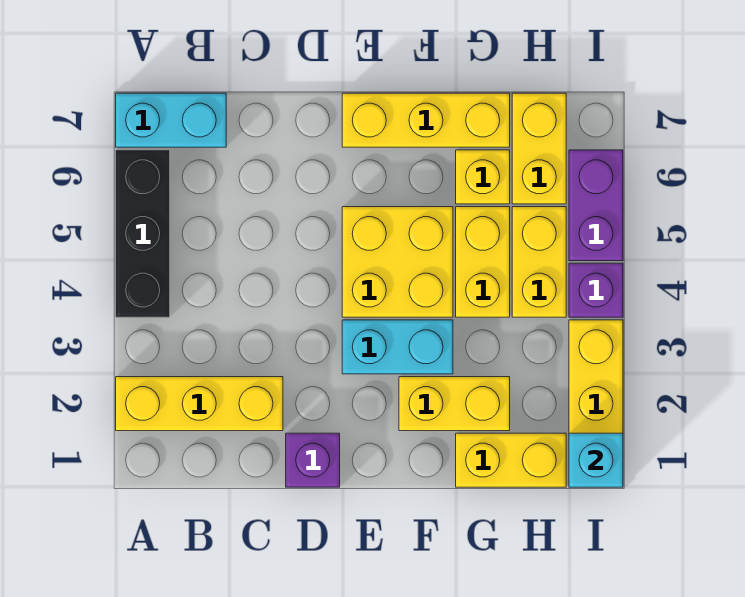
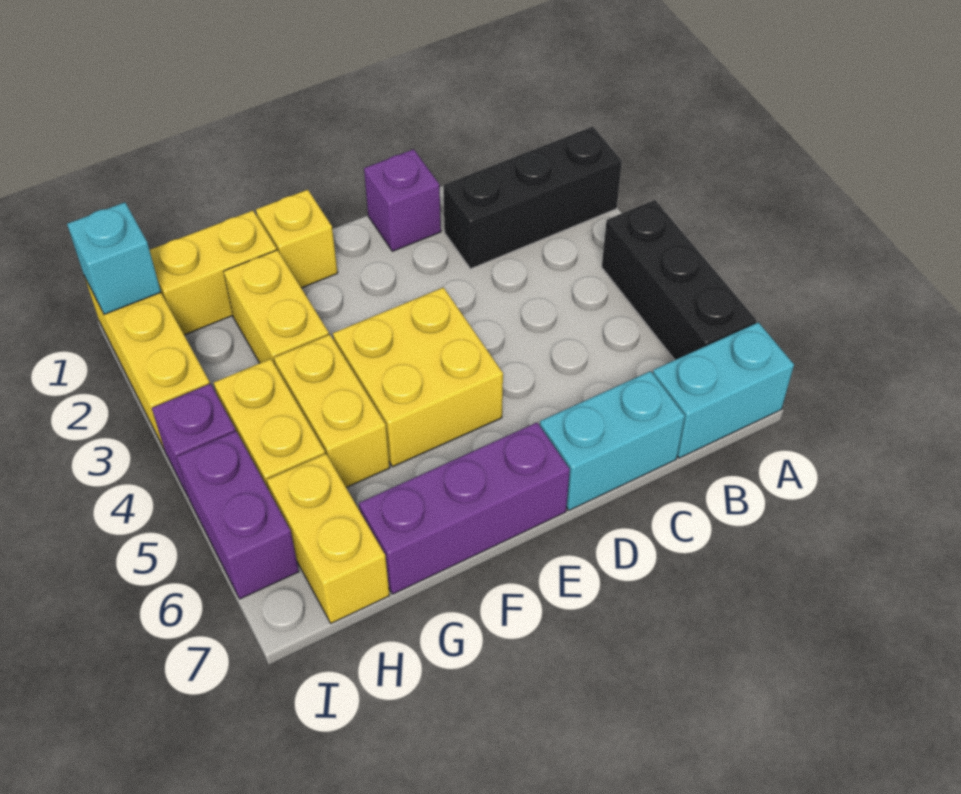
yellow brick A2:C2 level 1 -> black brick A2:C2 level 1
cyan brick E3:F3 level 1 -> cyan brick C7:D7 level 1
yellow brick E7:G7 level 1 -> purple brick E7:G7 level 1
yellow brick F2:G2 level 1 -> yellow brick G2:G3 level 1
yellow brick G6 level 1 -> yellow brick F1 level 1

